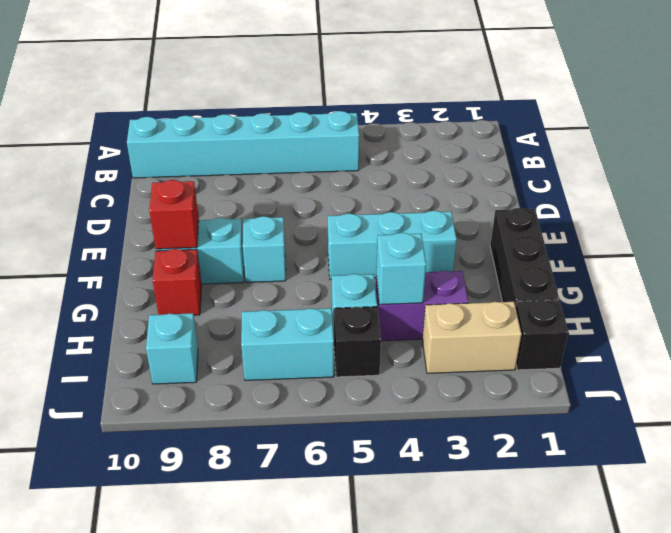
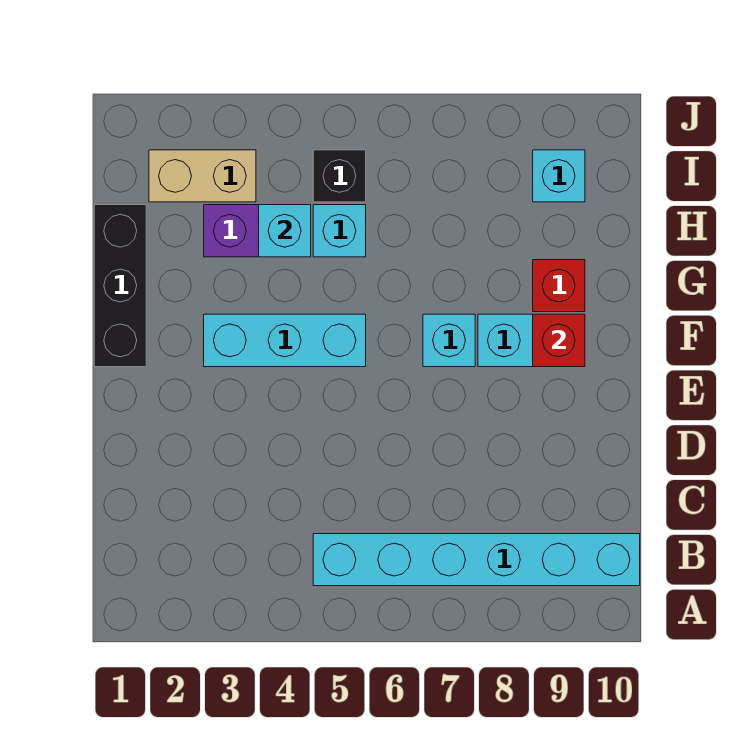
black brick I1 level 1 -> none
cyan brick I6:I7 level 1 -> none

